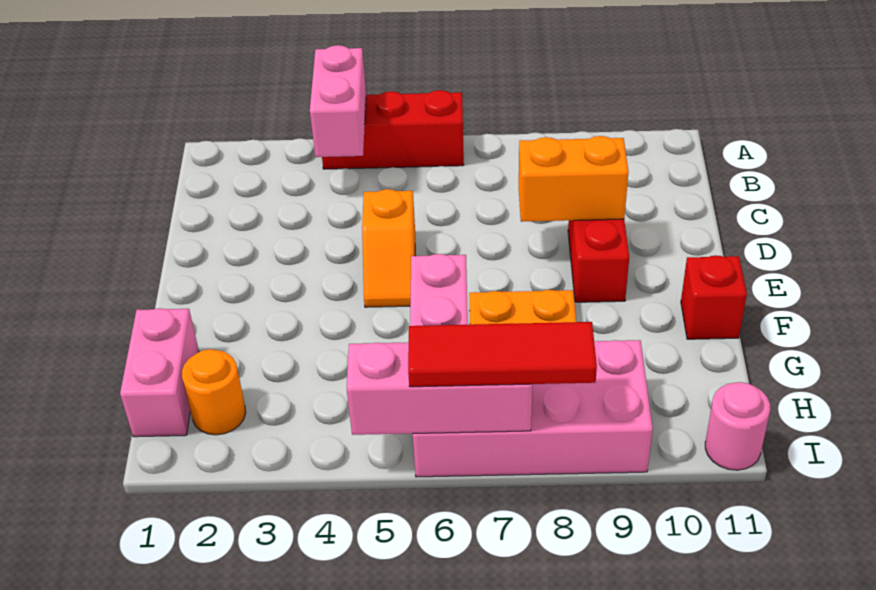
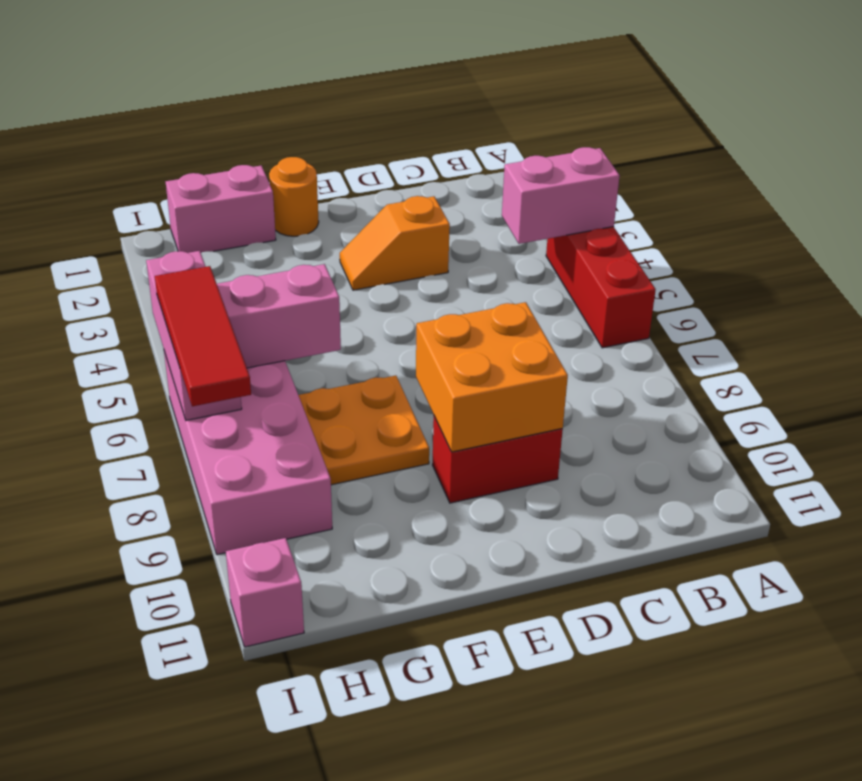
orange slope D5:E5 level 1 top D -> orange slope D3:E3 level 1 top D
orange brick D8:D9 level 2 -> orange brick D8:E9 level 2
red brick F11 level 1 -> none
orange round brick H2 level 1 -> orange round brick F1 level 1
pink round brick I11 level 1 -> pink brick I11 level 1

